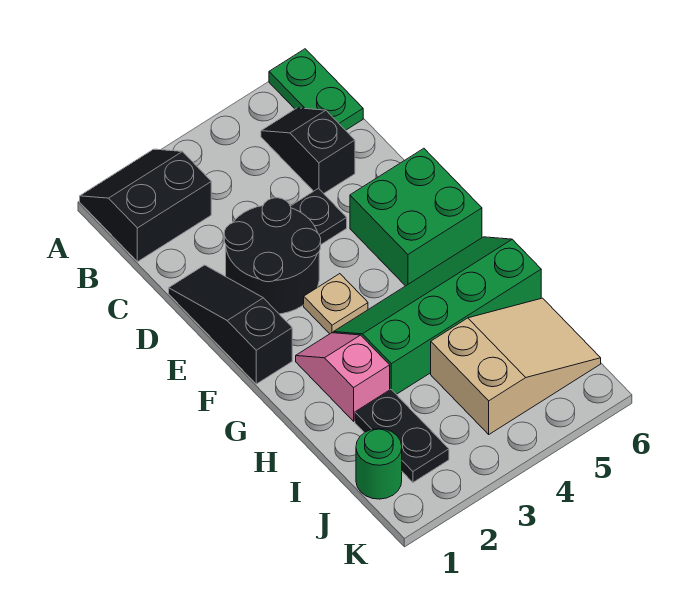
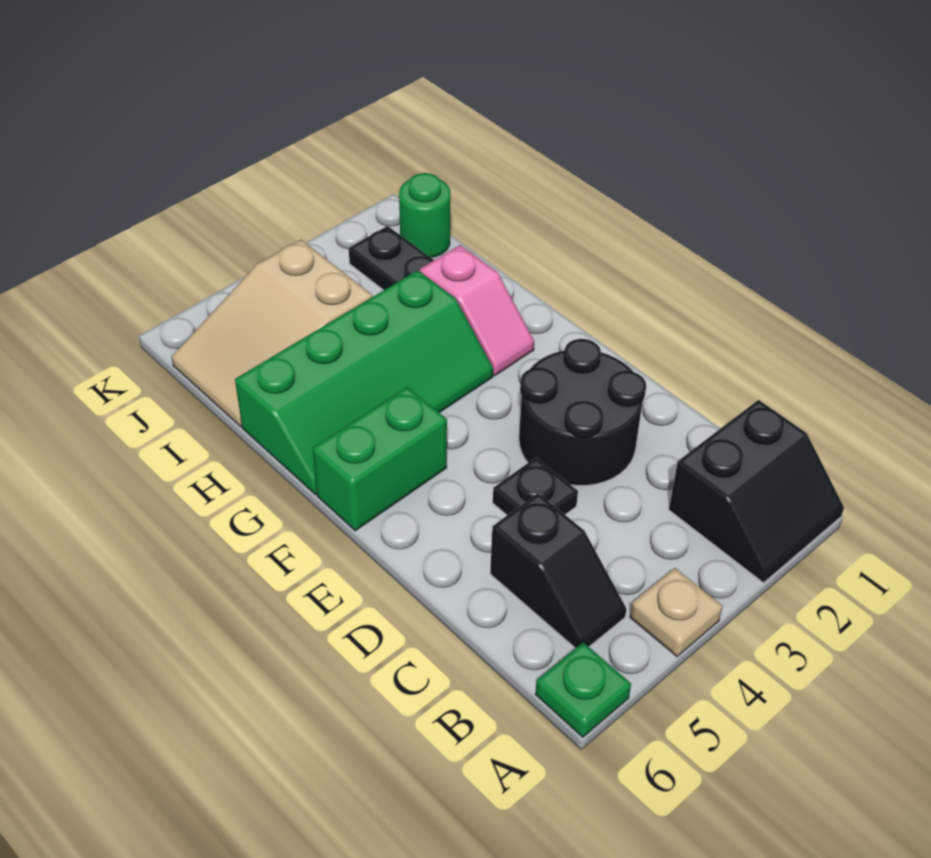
green plate A6:B6 level 1 -> green plate A6 level 1
black slope D1:F1 level 1 top F -> none
green brick E5:F6 level 1 -> green brick F5:F6 level 1
tan plate F3 level 1 -> tan plate A4 level 1

